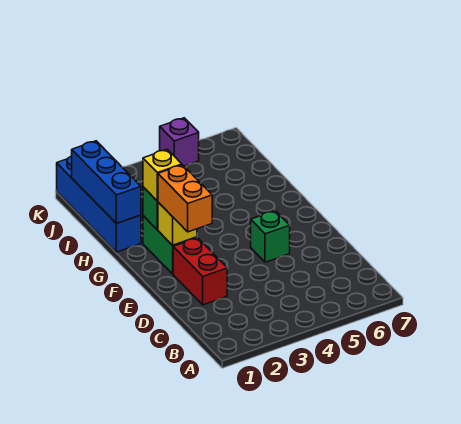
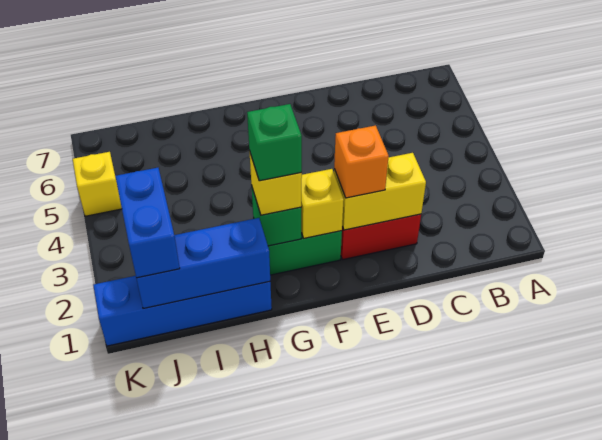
none -> yellow brick D2:E2 level 2
orange brick E2:F2 level 3 -> orange brick E2 level 3
green brick E5 level 1 -> green brick G2 level 4
none -> blue brick J1:J2 level 3
purple brick K5 level 1 -> yellow brick K5 level 1

